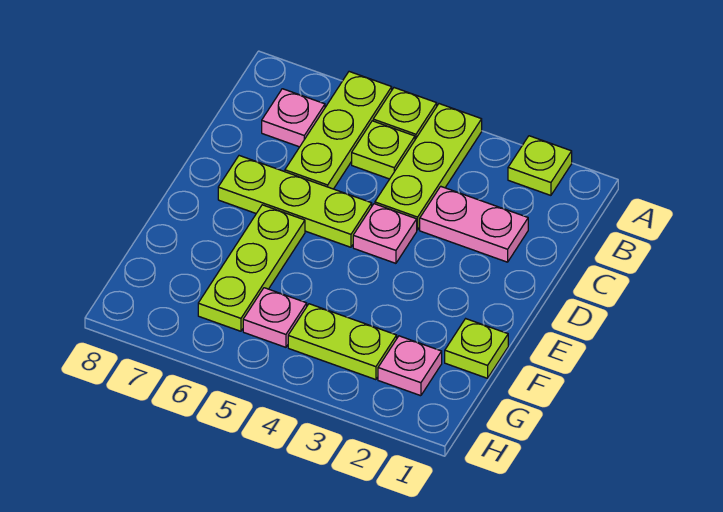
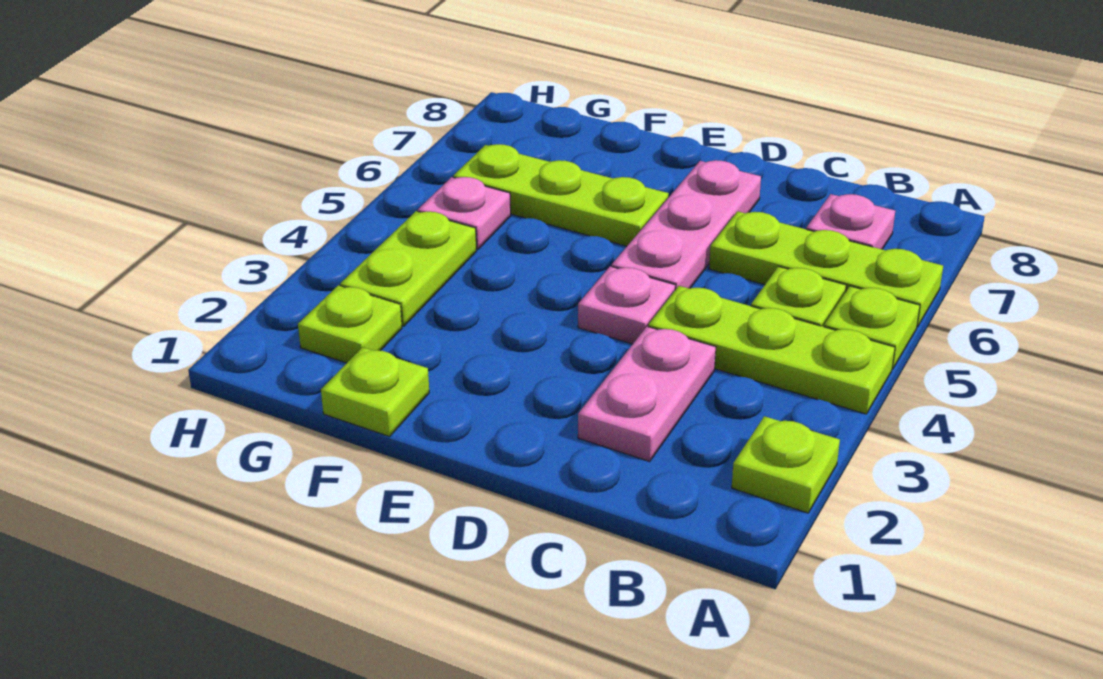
lime plate D5:D7 level 1 -> pink plate D5:D7 level 1
pink plate G2 level 1 -> lime plate G2 level 1

